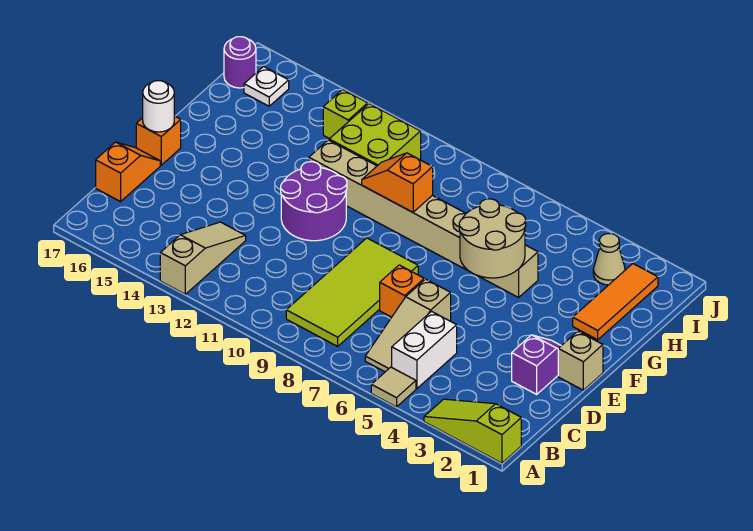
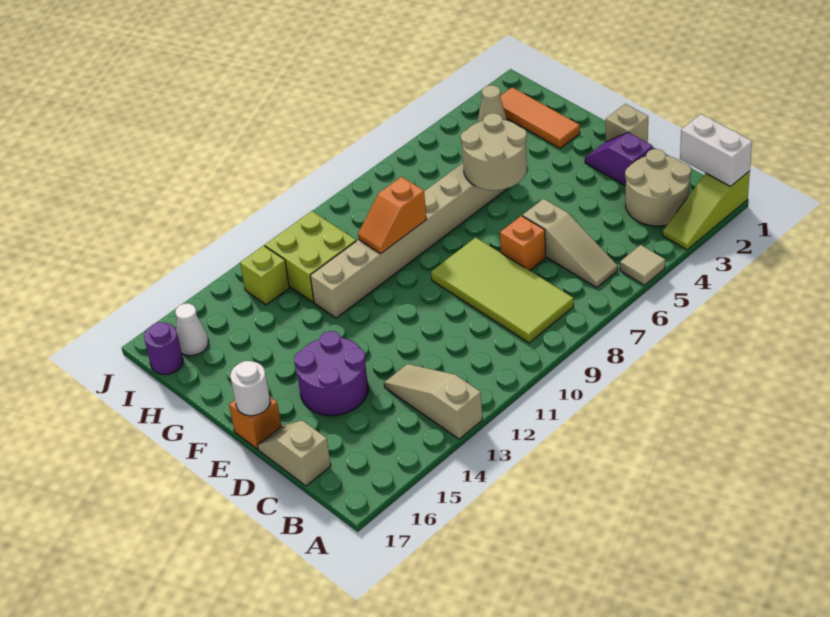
none -> tan round brick B2:C3 level 1
white brick B5:C5 level 1 -> white brick A1:B1 level 2
orange slope C17:D17 level 1 top C -> tan slope C17:D17 level 1 top C
purple round brick E11:F12 level 1 -> purple round brick D14:E15 level 1
white plate I16 level 1 -> white cone I16 level 1

